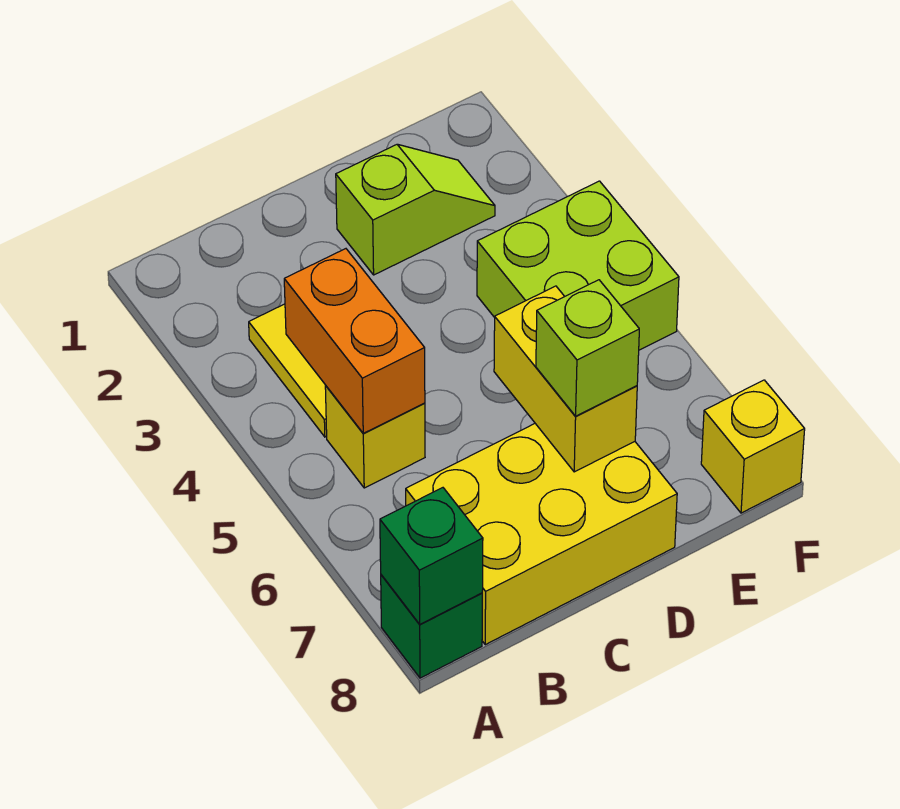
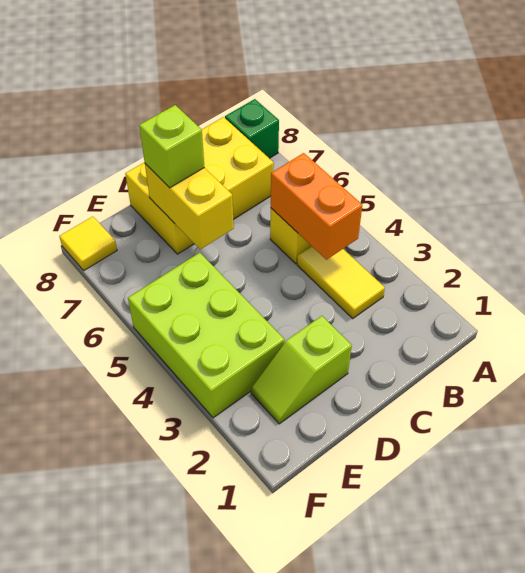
green brick A8 level 2 -> none
lime brick E4:F5 level 1 -> lime brick E3:F5 level 1
yellow brick F8 level 1 -> yellow tile F8 level 1

